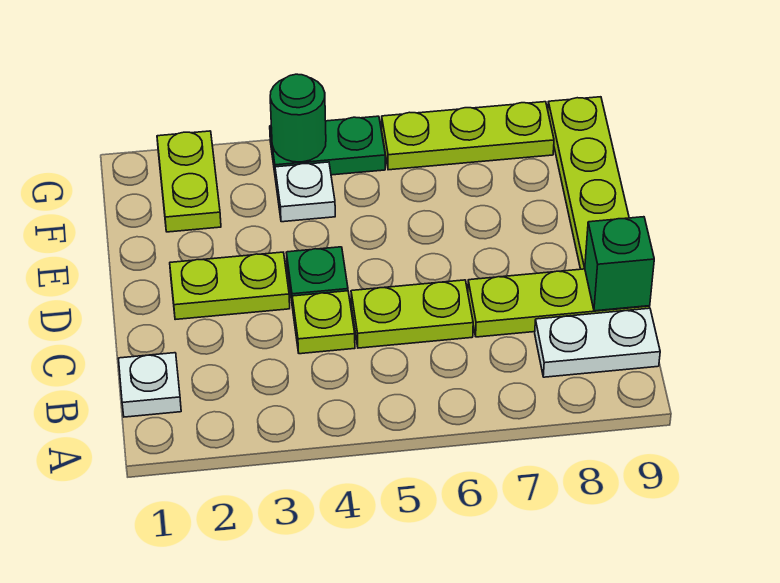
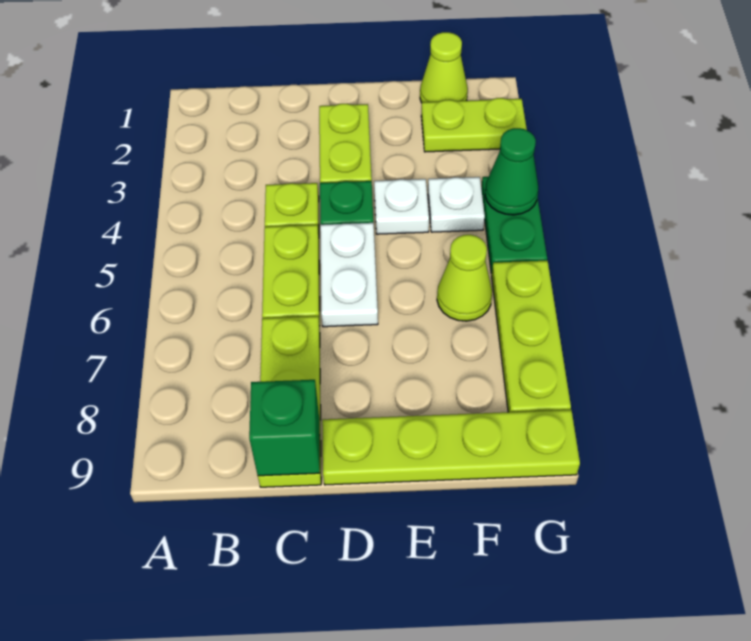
white plate B1 level 1 -> white plate E4 level 1
white plate B8:B9 level 1 -> white plate D5:D6 level 1
none -> lime cone F1 level 1
none -> lime cone F6 level 1
green round brick G4 level 2 -> green cone G4 level 2

